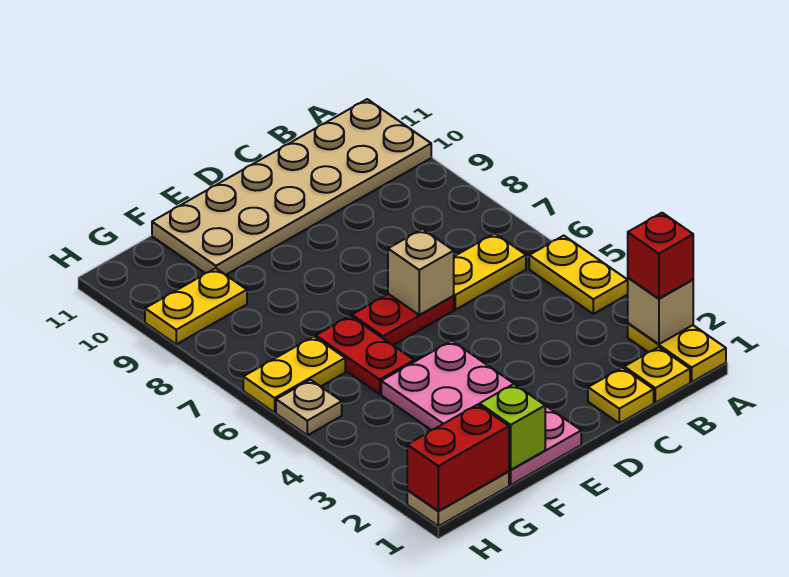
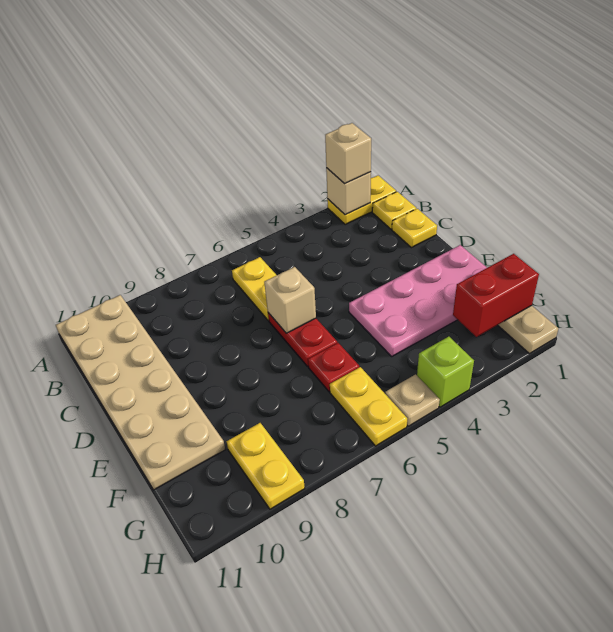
red brick A2 level 3 -> tan brick A2 level 3
yellow plate A4:A5 level 1 -> none
lime brick F1 level 2 -> lime brick H4 level 1
red plate F5:F6 level 1 -> red plate F6 level 1
red brick G1:H1 level 2 -> red brick G1:G2 level 2

